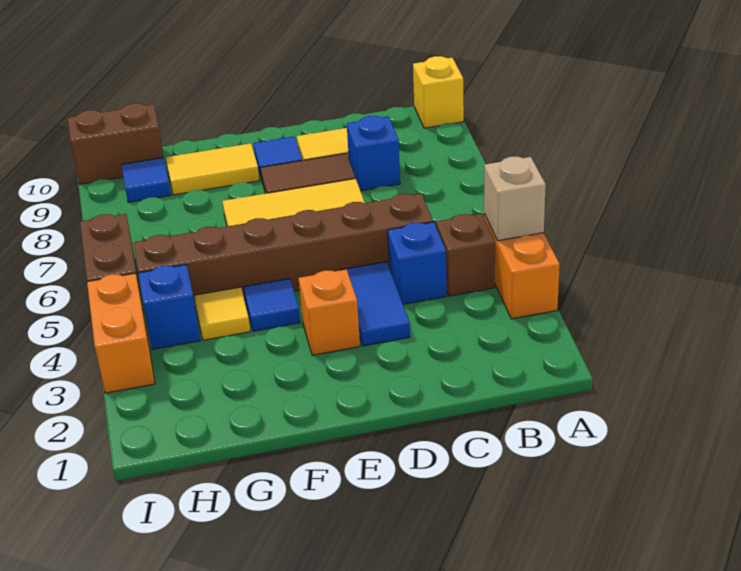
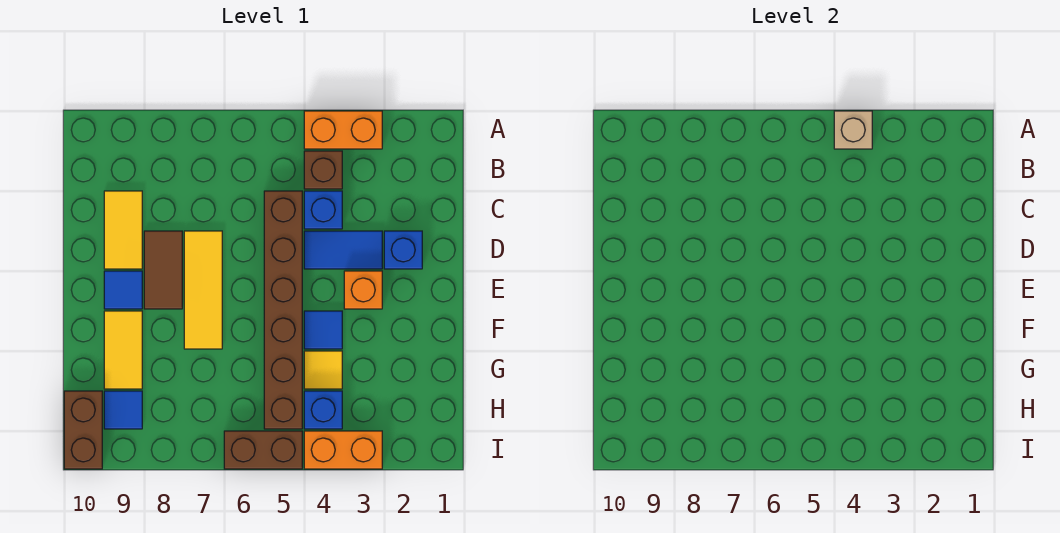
yellow brick A10 level 1 -> none
blue brick C8 level 1 -> blue brick D2 level 1

